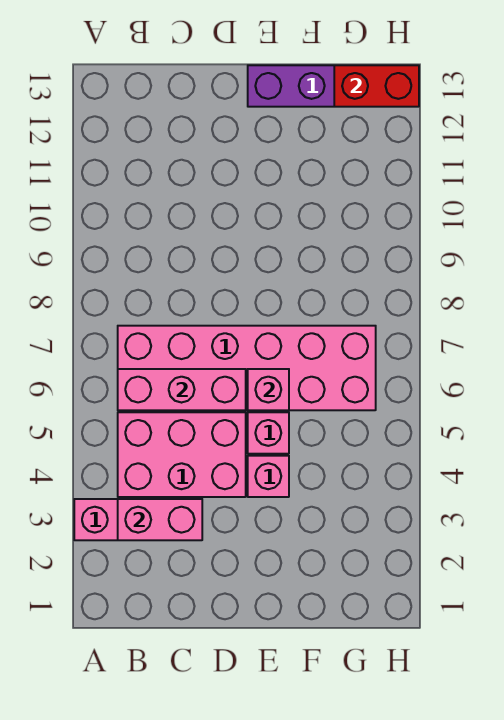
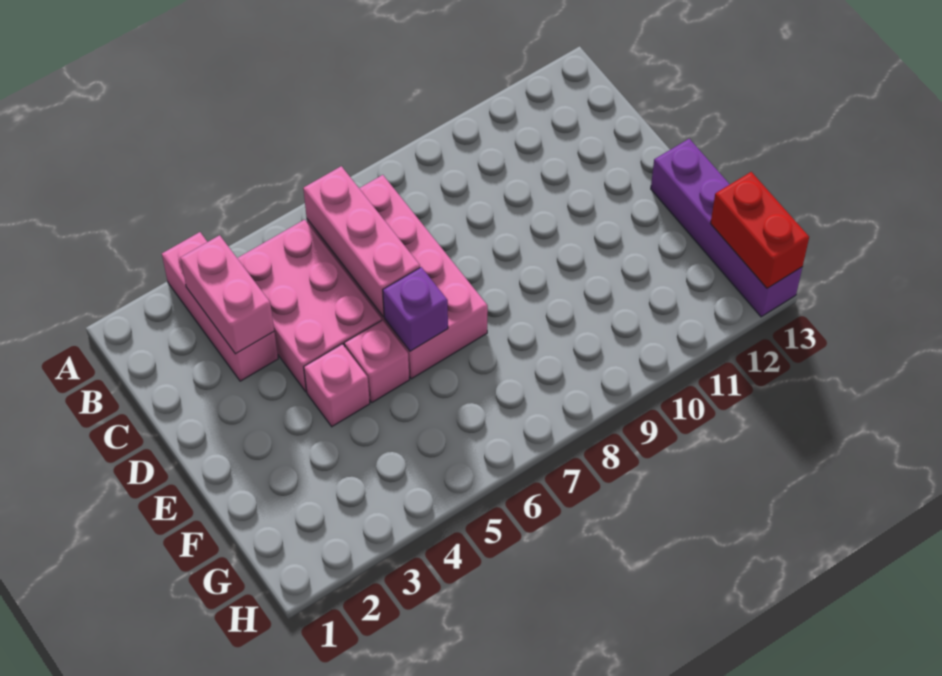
pink brick B6:G7 level 1 -> pink brick B6:E7 level 1
pink brick E6 level 2 -> purple brick E6 level 2

